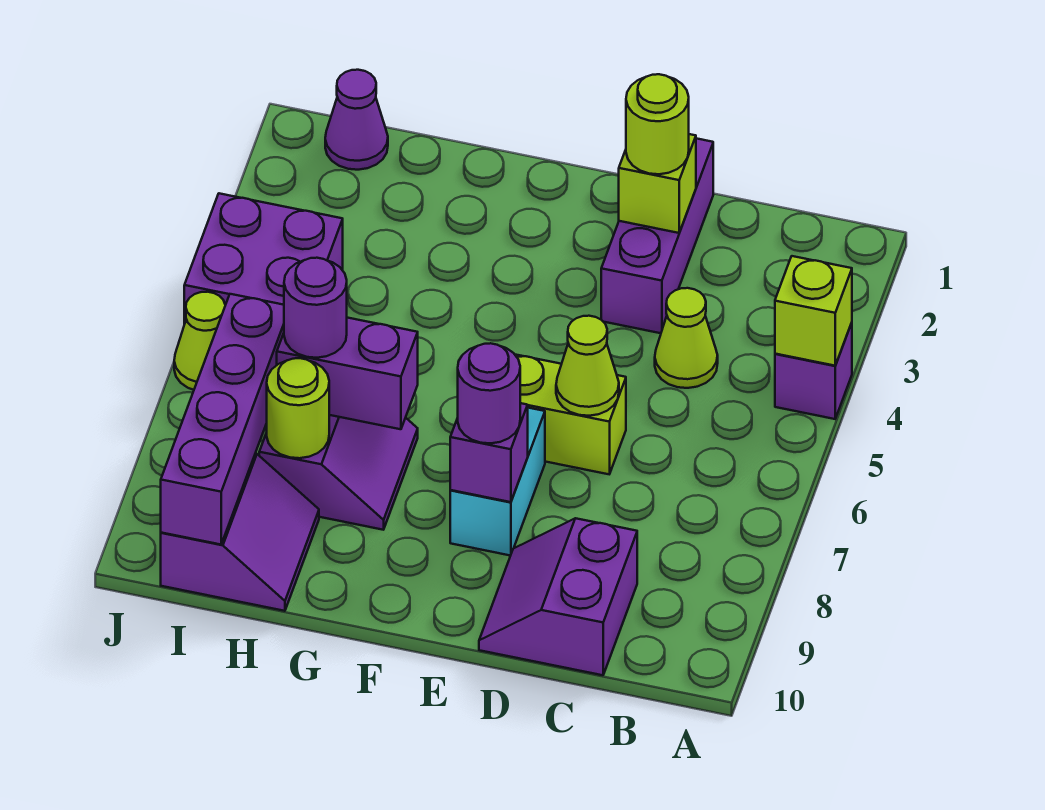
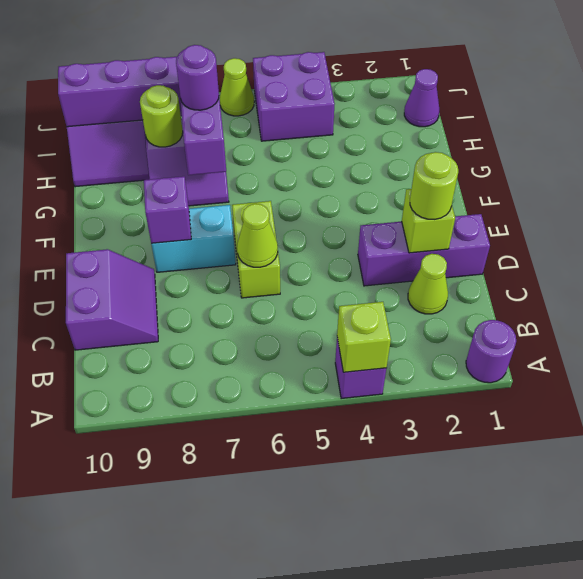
lime cone C4 level 1 -> lime cone C2 level 1
purple slope C9:D10 level 1 top C -> purple slope C9:D10 level 1 top 10
purple round brick E8 level 3 -> purple round brick A1 level 1

